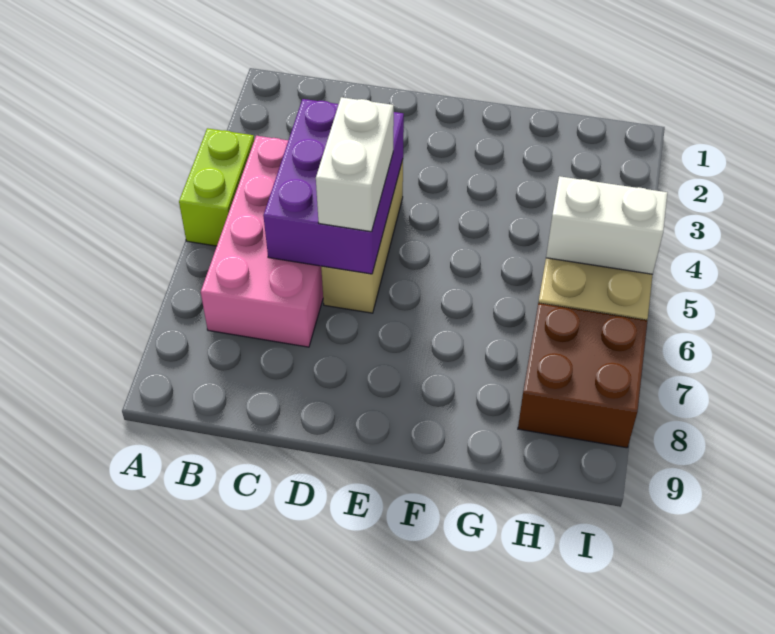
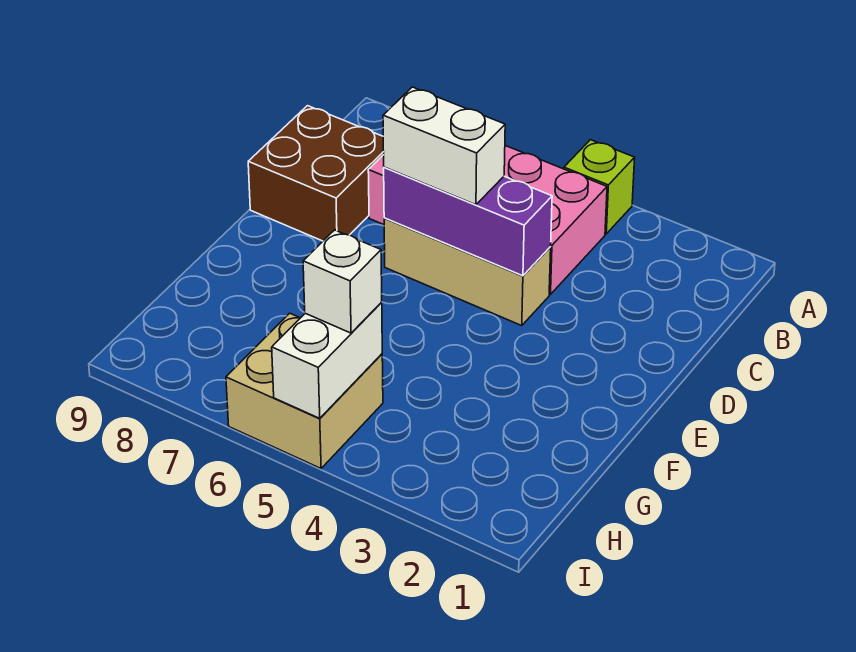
lime brick A4:A5 level 1 -> lime brick A4 level 1
purple brick C4:D6 level 2 -> purple brick D4:D6 level 2
none -> white brick H5 level 3
brown brick H7:I8 level 1 -> brown brick C8:D9 level 1

